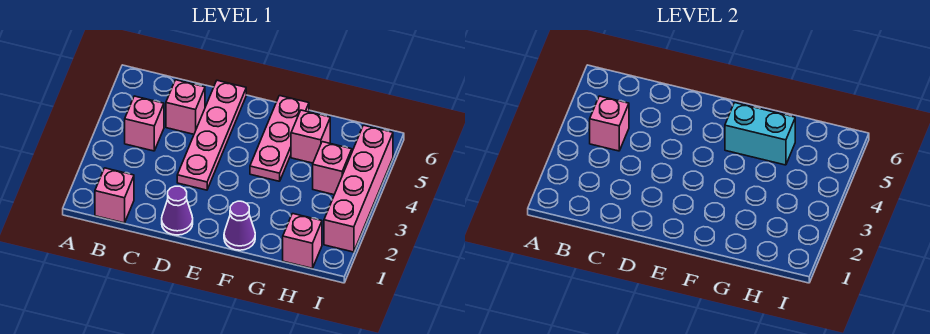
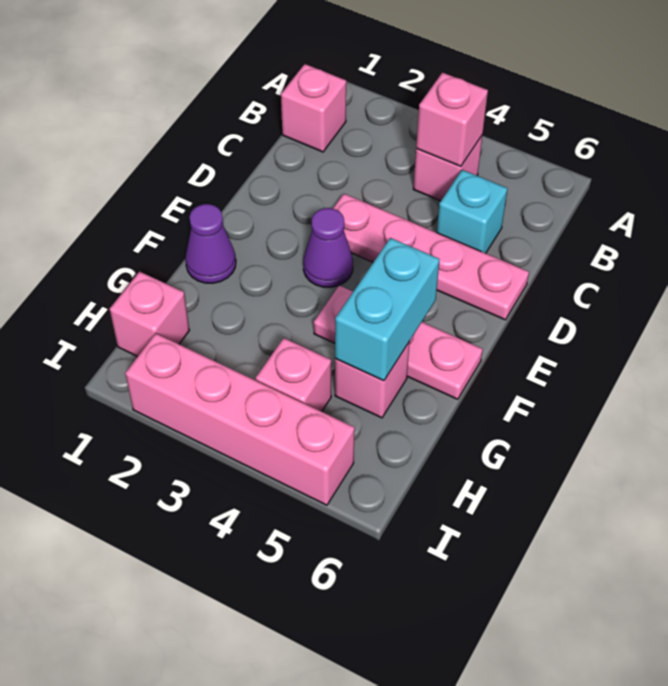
pink brick C5 level 1 -> cyan brick C5 level 1
purple cone D1 level 1 -> purple cone E3 level 1

